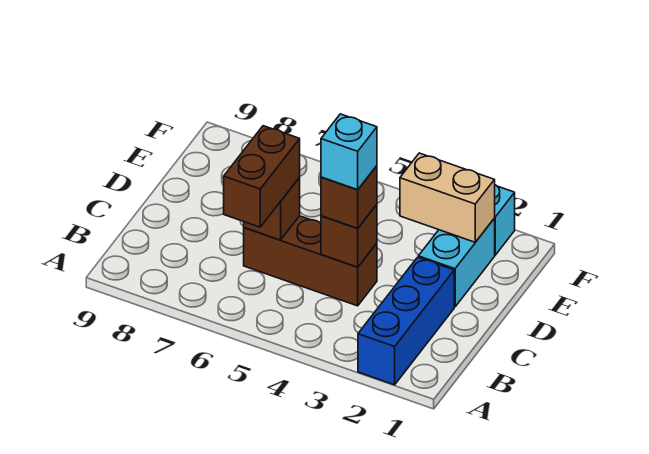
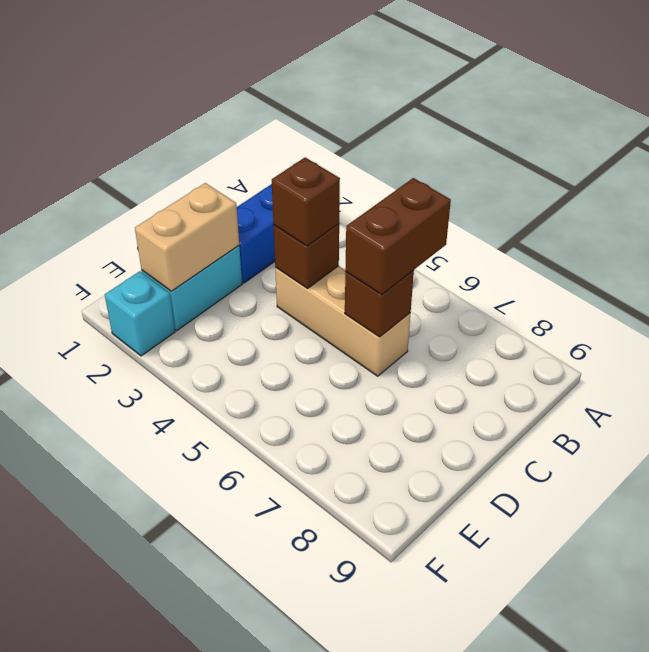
brown brick C4:C6 level 1 -> tan brick C4:C6 level 1
cyan brick C4 level 4 -> none
tan brick E2:E3 level 2 -> tan brick D2:E2 level 2

